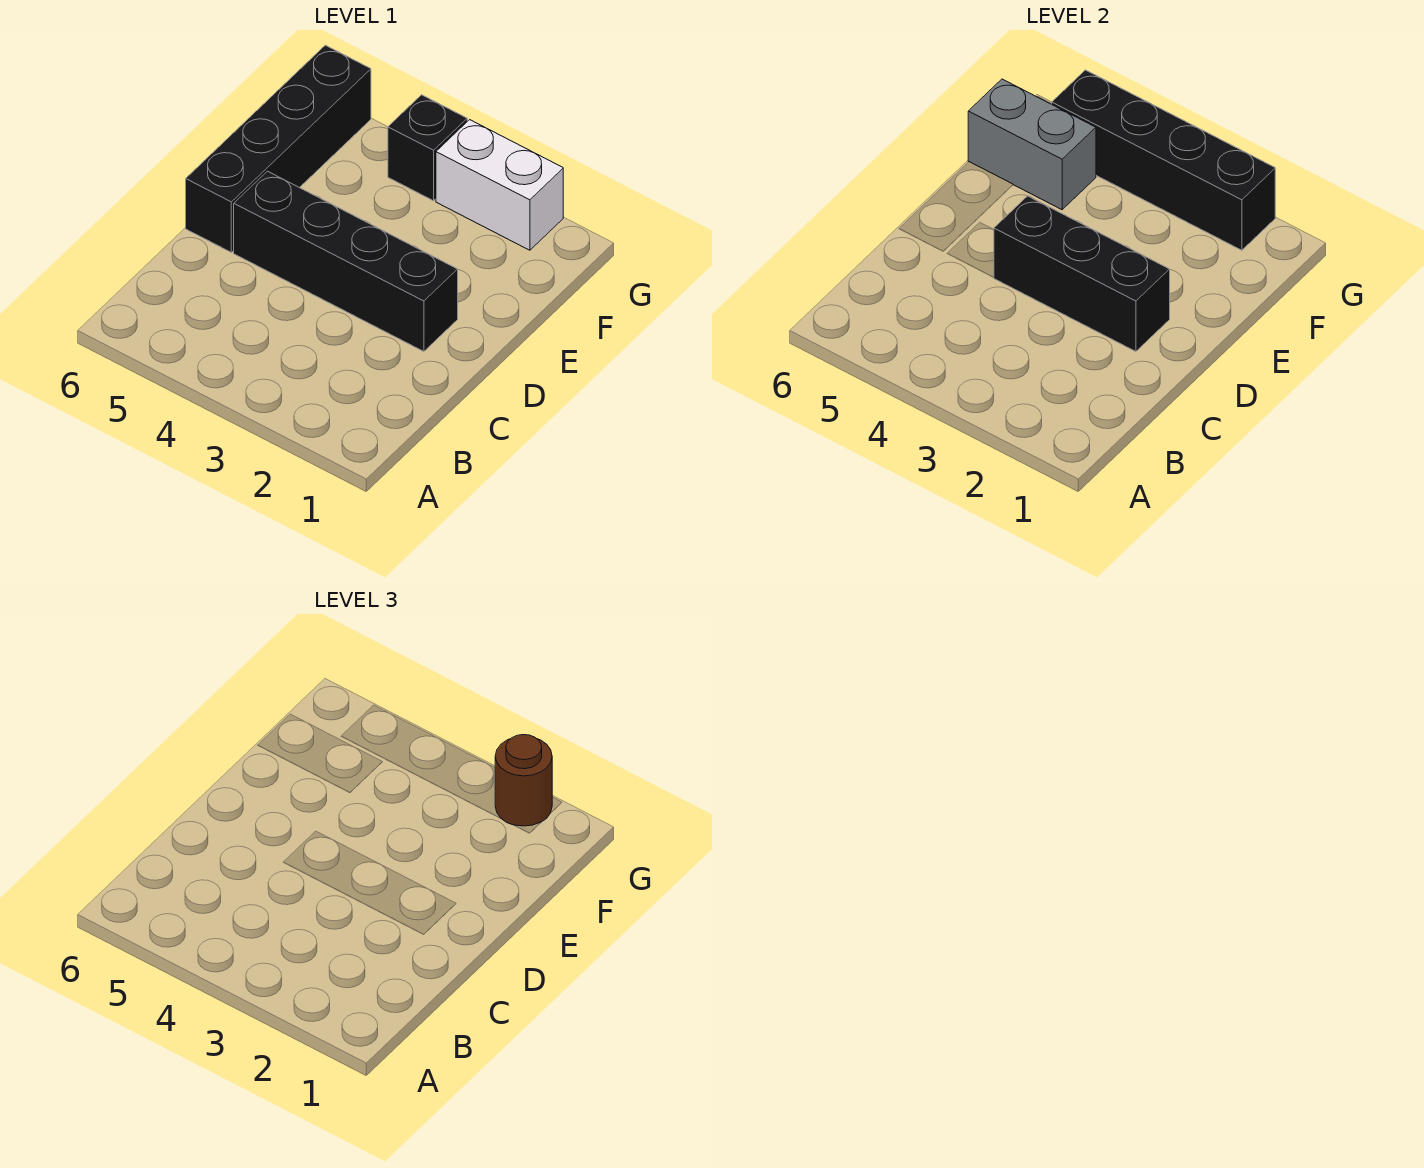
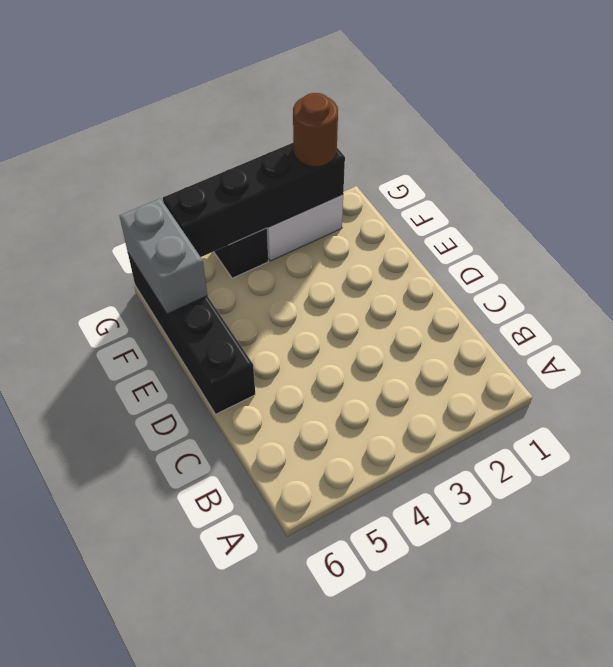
black brick D2:D5 level 1 -> none
black brick D2:D4 level 2 -> none
grey brick F5:F6 level 2 -> grey brick F6:G6 level 2

